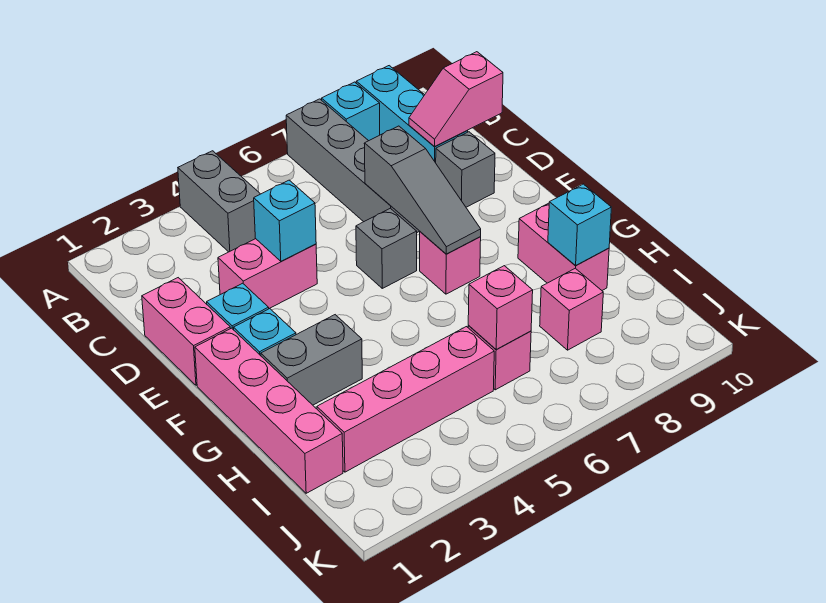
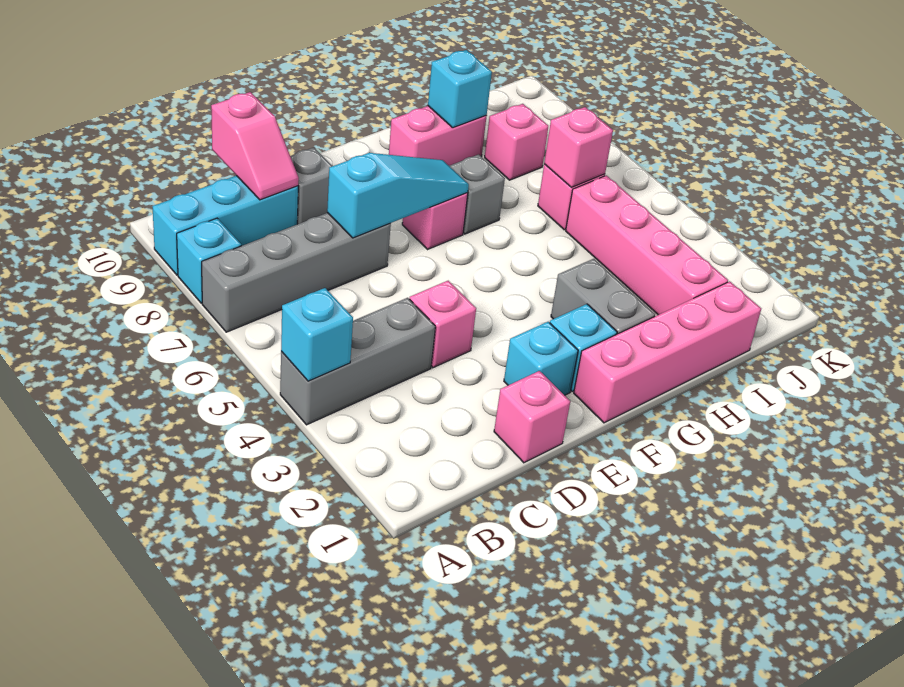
grey brick A4:B4 level 1 -> grey brick A4:C4 level 1
pink brick D1:E1 level 1 -> pink brick D1 level 1
pink brick D3:D4 level 1 -> pink brick D4 level 1
cyan brick D4 level 2 -> cyan brick A4 level 2
grey slope D7:F7 level 2 top D -> cyan slope D7:F7 level 2 top D
grey brick E6 level 1 -> grey brick G7 level 1

